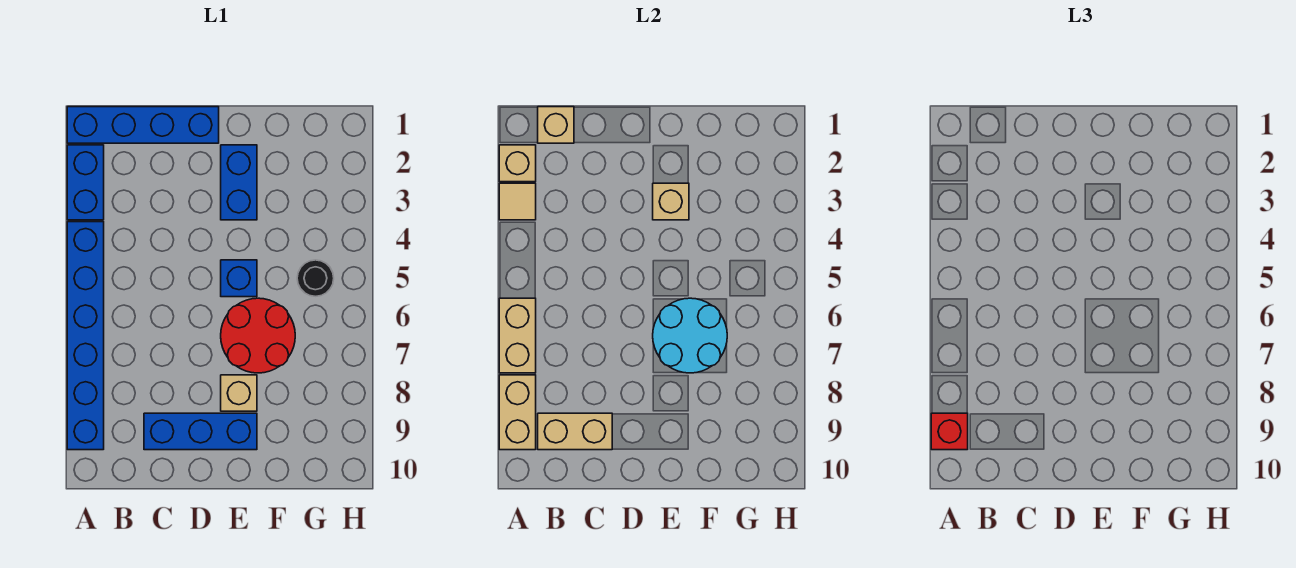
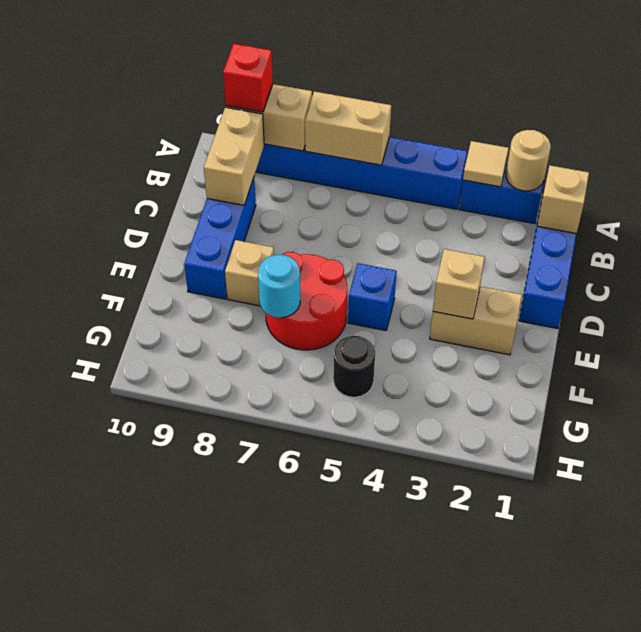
tan brick A2 level 2 -> tan round brick A2 level 2
blue brick E2:E3 level 1 -> tan brick E2:E3 level 1
cyan round brick E6:F7 level 2 -> cyan round brick F7 level 2

